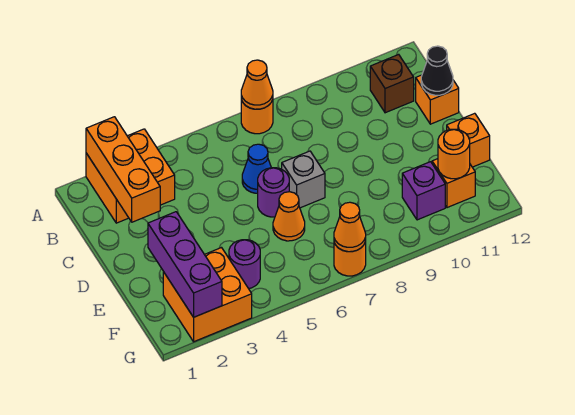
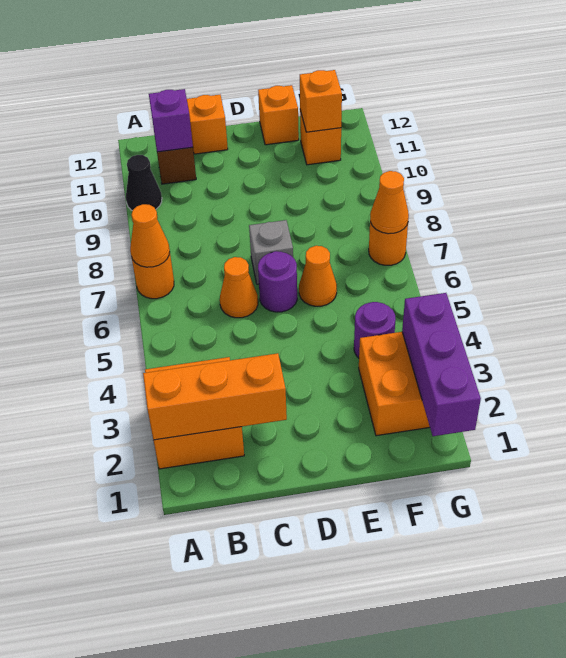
blue cone C6 level 1 -> orange cone C6 level 1
black cone C12 level 2 -> black cone A10 level 1
purple brick E2:G2 level 2 -> purple brick G1:G3 level 2
purple brick F10 level 1 -> purple brick B11 level 2
orange round brick F11 level 2 -> orange brick F11 level 2

